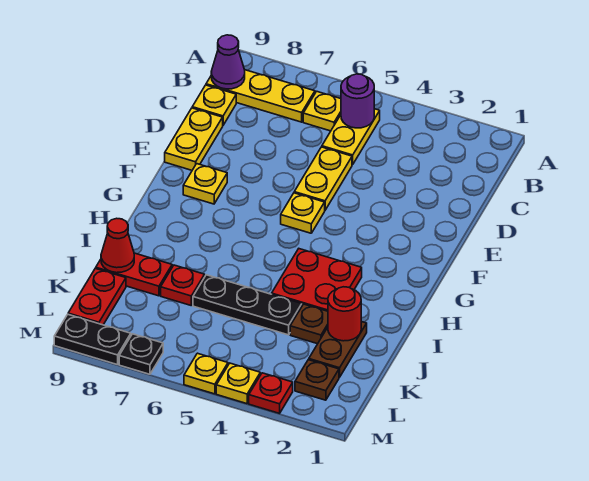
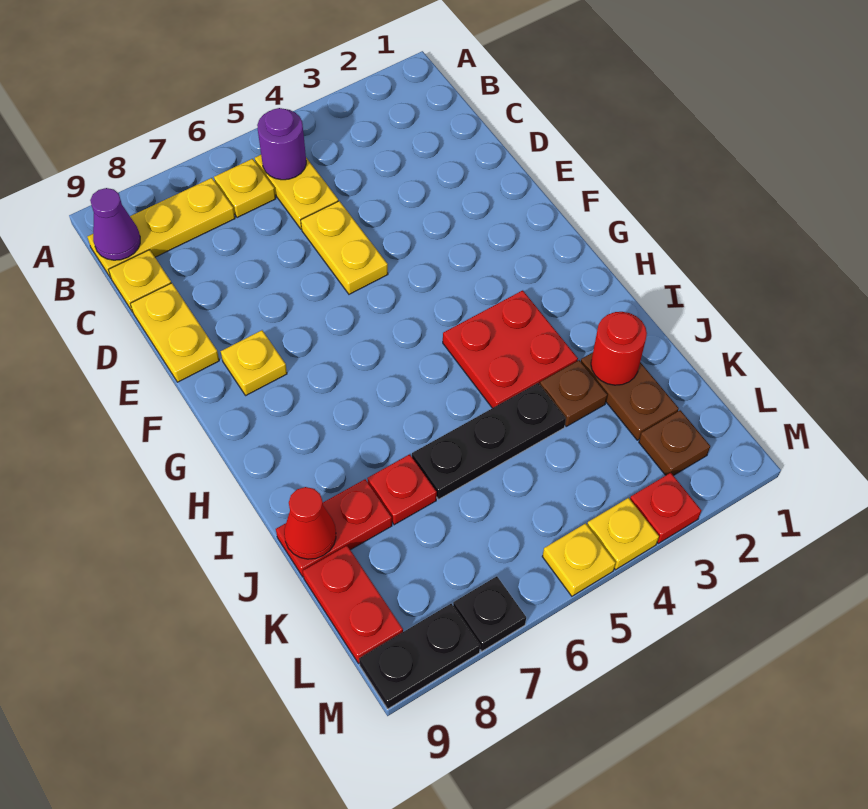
yellow plate F5 level 1 -> none

